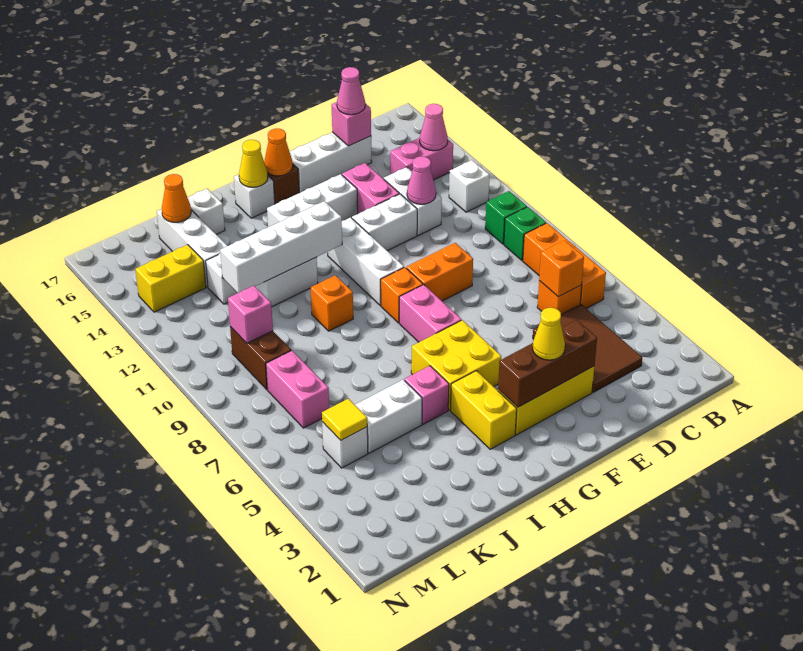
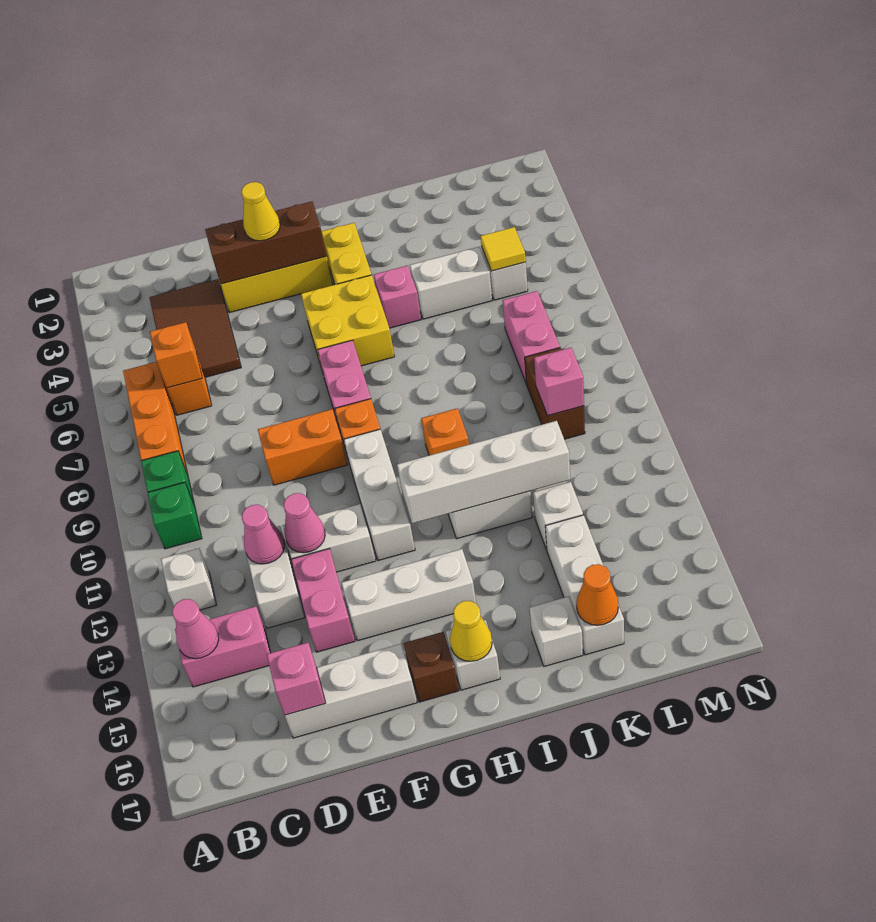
pink cone D16 level 3 -> pink cone E12 level 2
orange cone G16 level 2 -> none
yellow brick L14:M14 level 1 -> none

